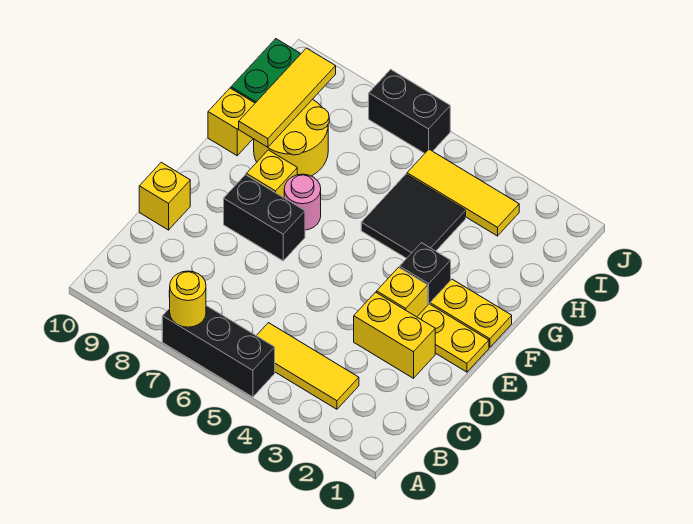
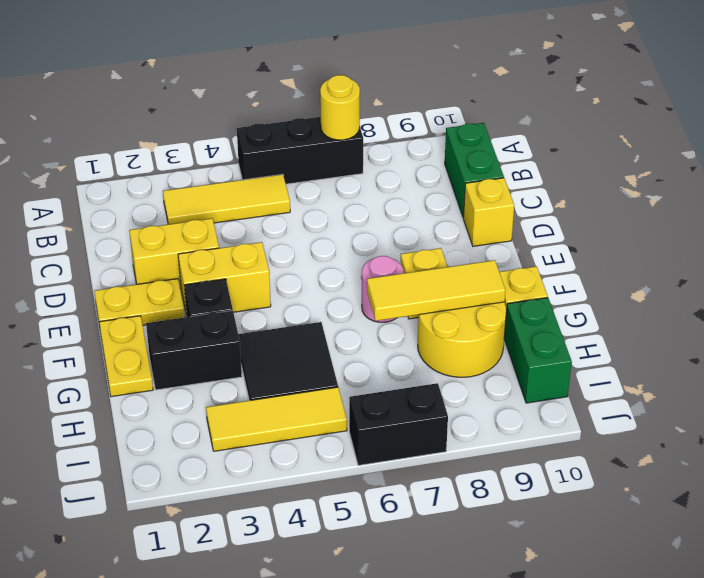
none -> green brick B10:C10 level 1
yellow brick E3 level 1 -> yellow brick E3:E4 level 1
black brick E7:E8 level 1 -> black brick G2:G3 level 1
yellow plate F1:F2 level 1 -> yellow plate F1:G1 level 1
yellow tile G9:I9 level 2 -> yellow tile G7:G9 level 2

